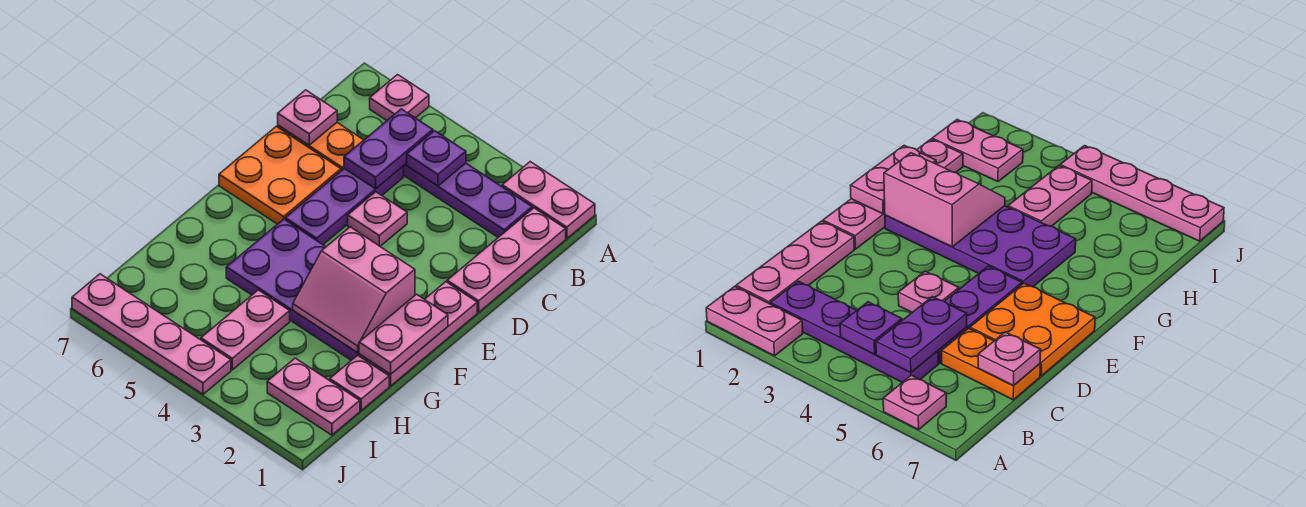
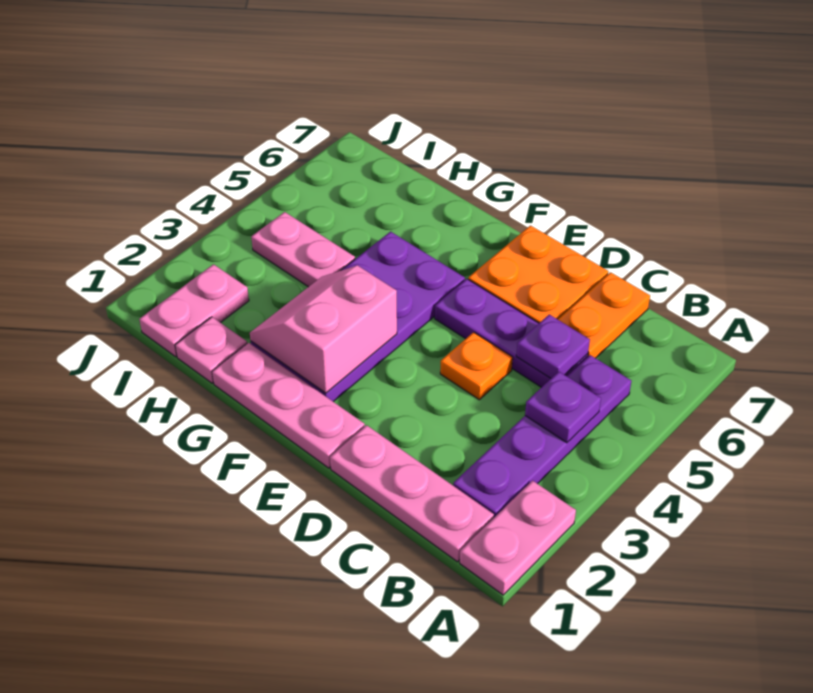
pink plate A6 level 1 -> none
purple plate B5:C5 level 2 -> purple plate C5 level 2
pink plate C7 level 2 -> none
pink plate D4 level 1 -> orange plate D4 level 1
pink plate F1:G1 level 2 -> none
pink plate J4:J7 level 1 -> none

